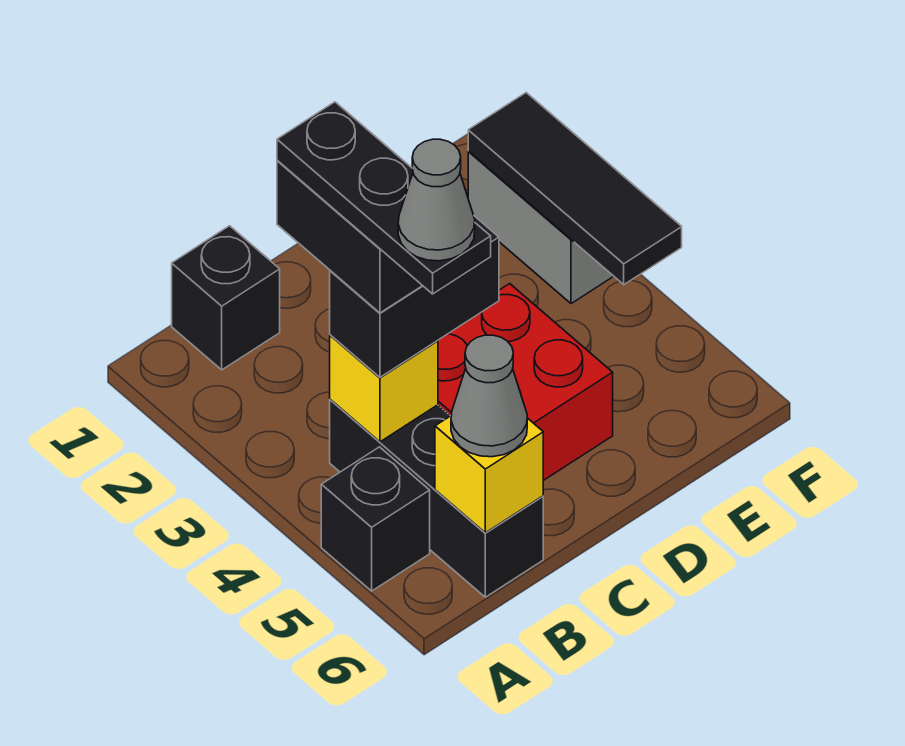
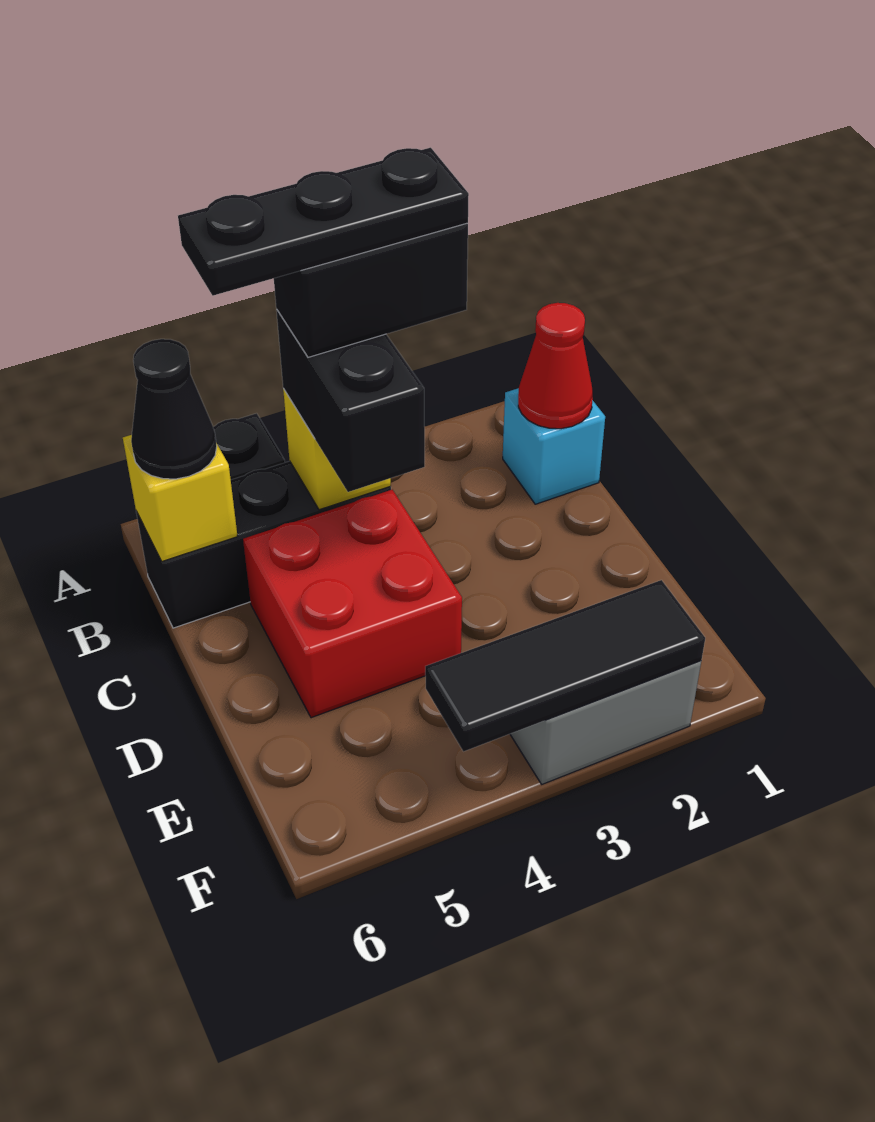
black brick B1 level 1 -> cyan brick B1 level 1
none -> red cone B1 level 2
grey cone B5 level 6 -> none
grey cone B6 level 3 -> black cone B6 level 3

